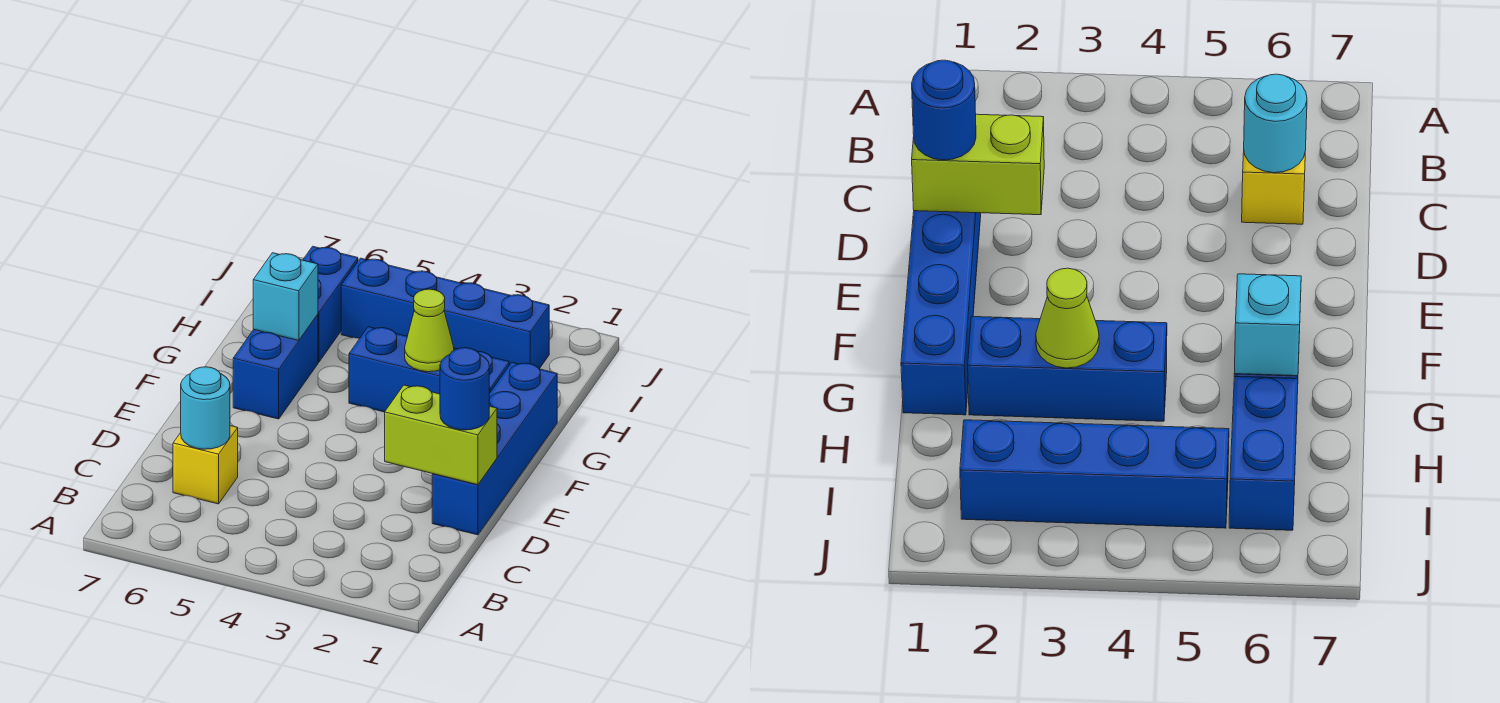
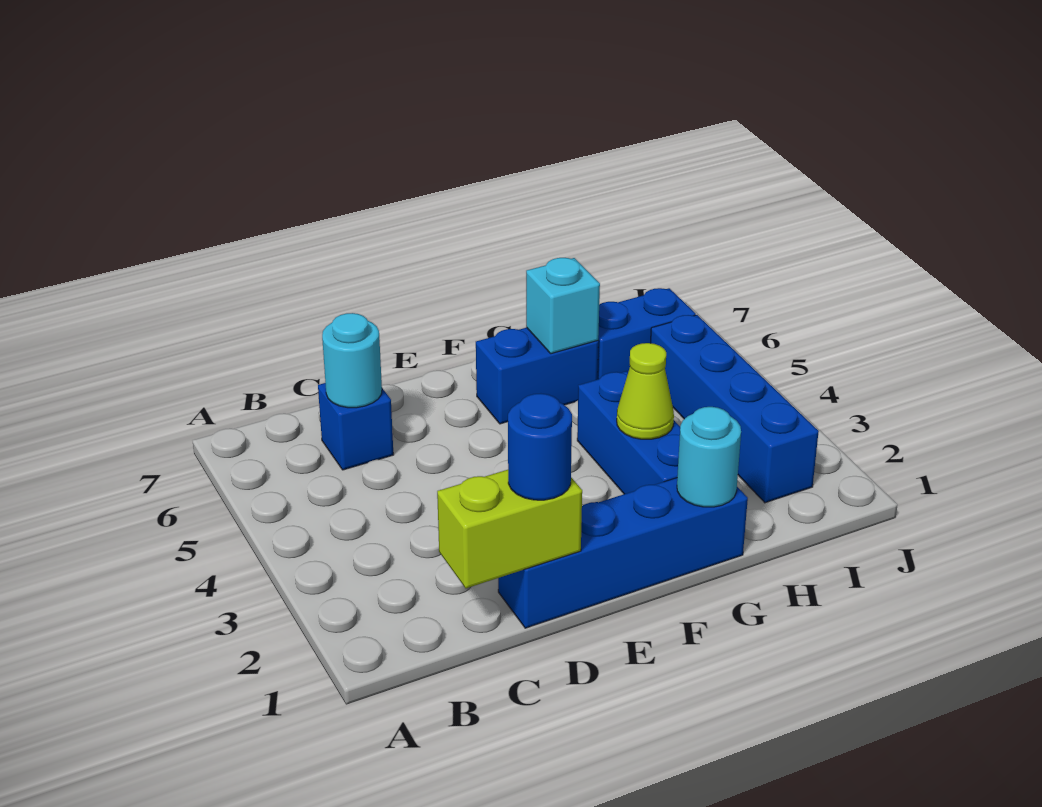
yellow brick C6 level 1 -> blue brick C6 level 1
lime brick D1:D2 level 2 -> lime brick C1:D1 level 2
none -> cyan round brick G1 level 2

